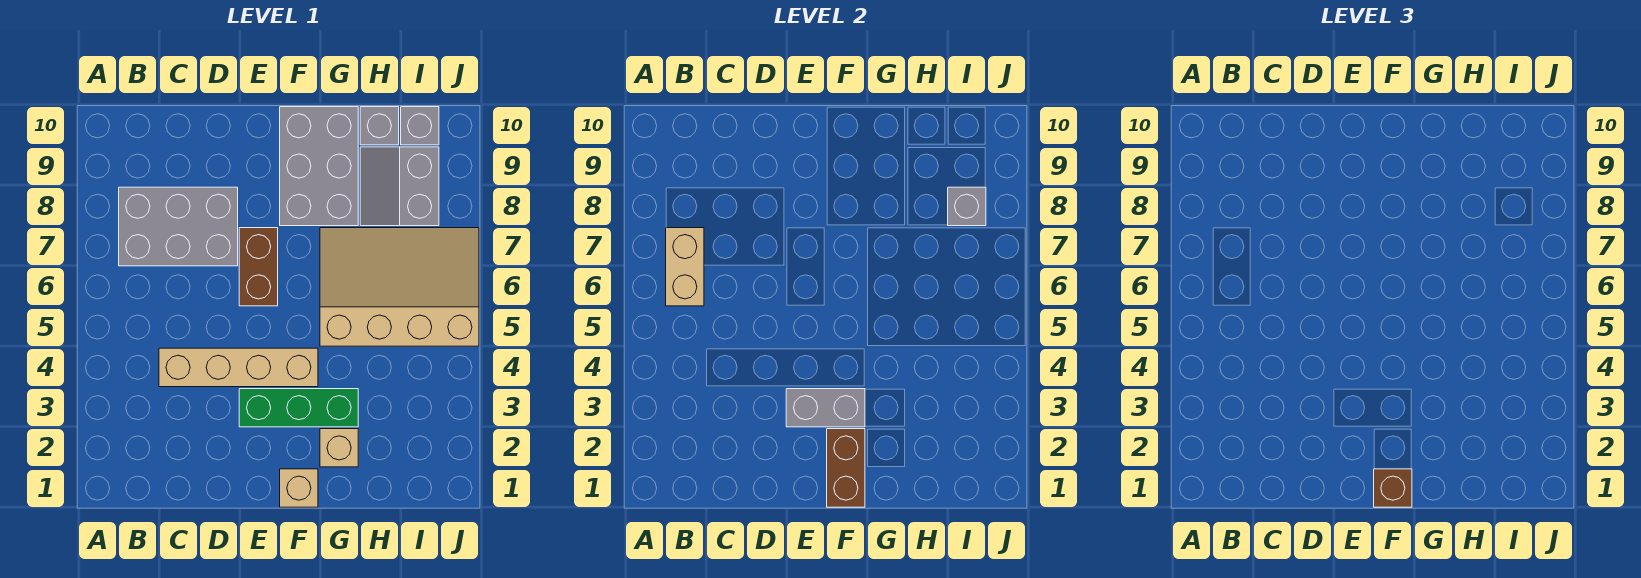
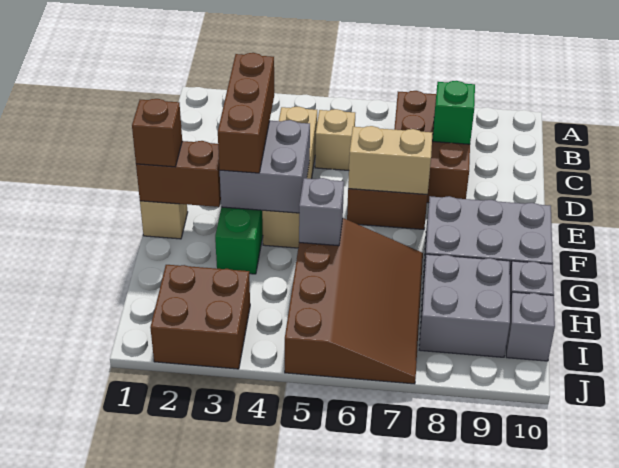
tan brick B6:B7 level 2 -> tan brick E6:E7 level 2
grey brick B7:D8 level 1 -> brown brick B7:D8 level 1
none -> green brick C8 level 2
none -> brown brick D3:F3 level 3
grey brick E3:F3 level 2 -> grey brick E3:F4 level 2
tan brick G2 level 1 -> tan brick C5 level 1
tan slope G5:J7 level 1 top 5 -> brown slope G5:J7 level 1 top 5
grey slope H8:I9 level 1 top I -> grey brick H8:I9 level 1
none -> brown brick I2:J3 level 1
grey brick I8 level 2 -> grey brick G5 level 2

